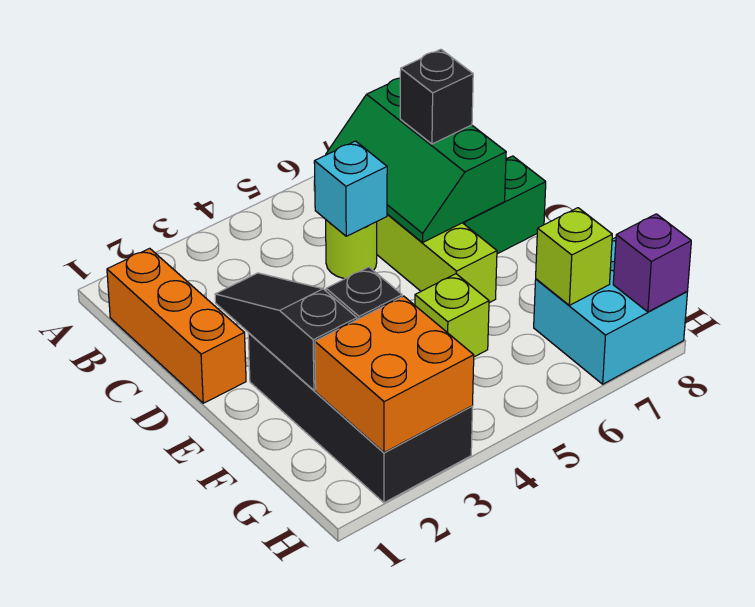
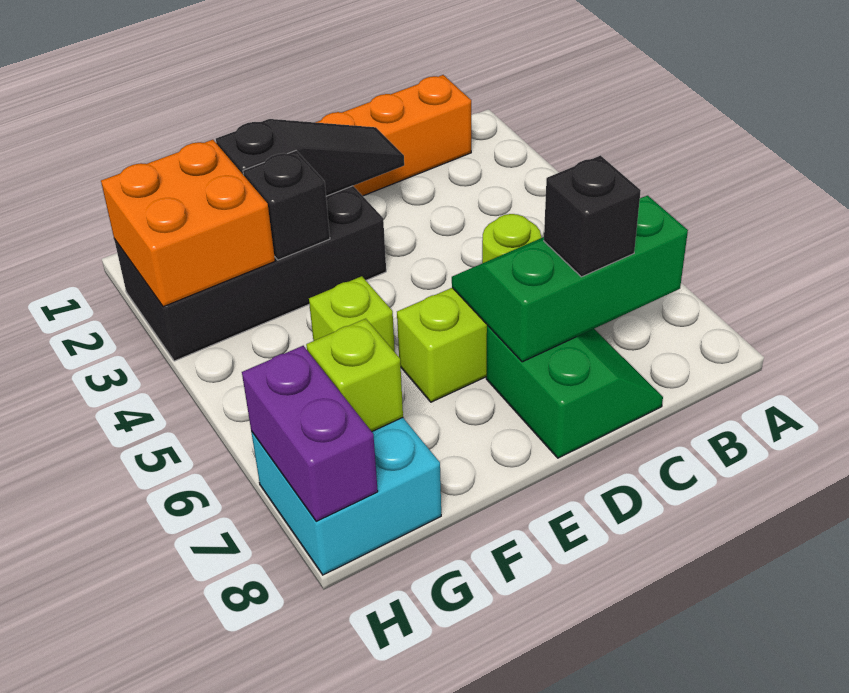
cyan brick C5 level 2 -> none
purple brick H8 level 2 -> purple brick H7:H8 level 2

